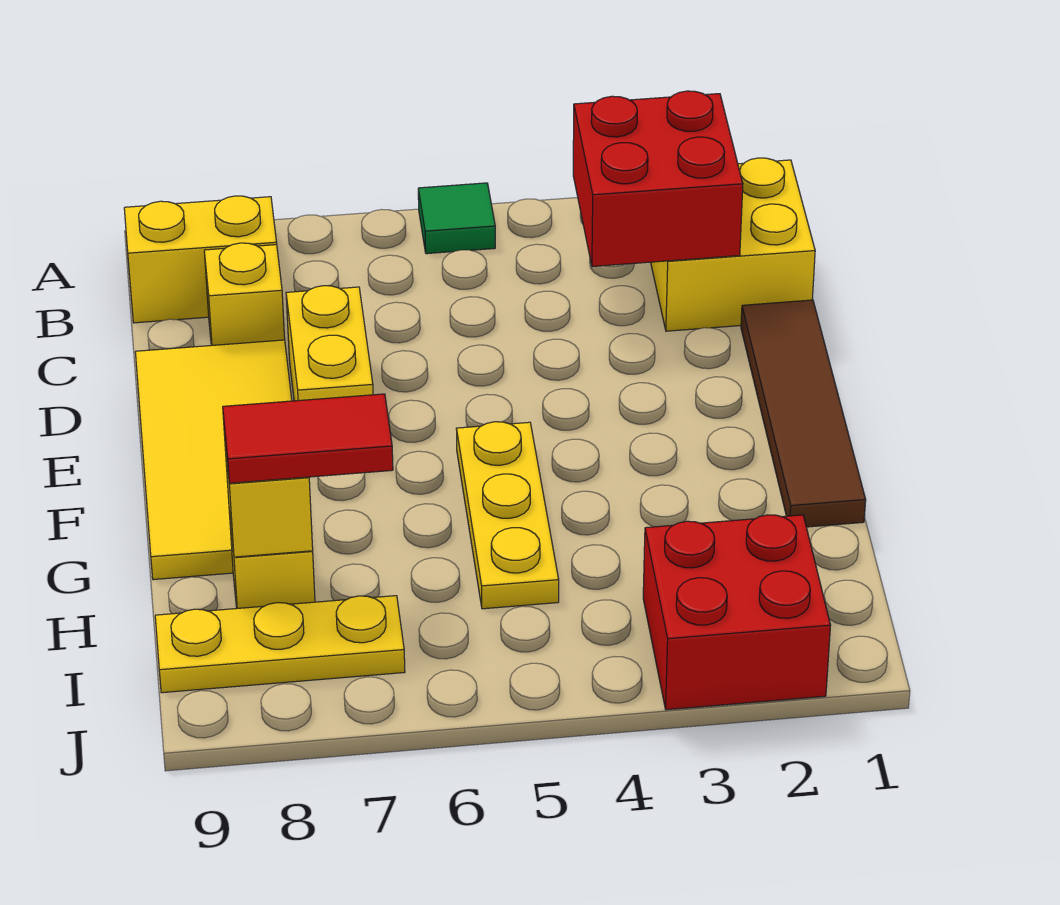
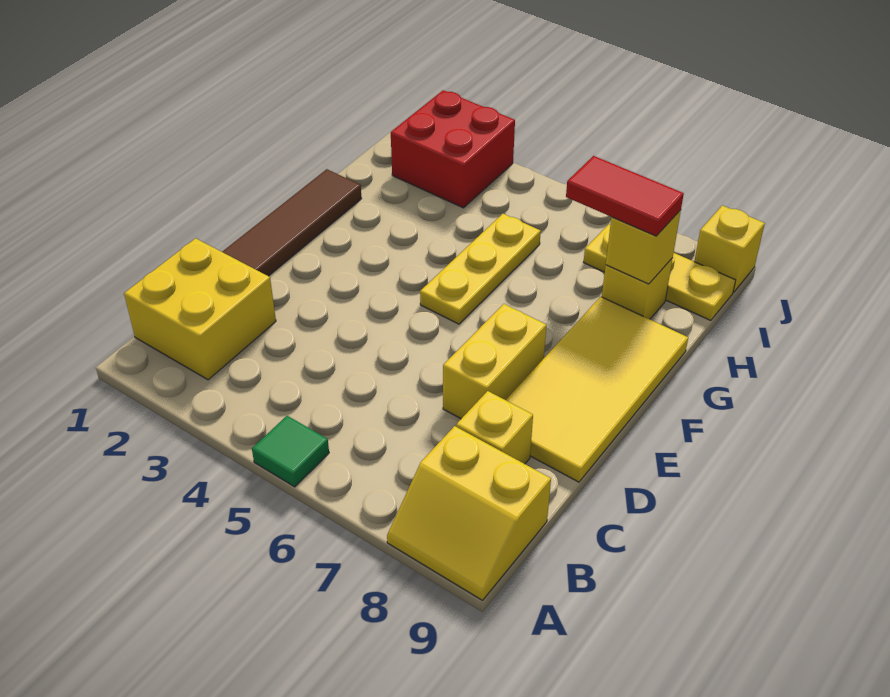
red brick B2:C3 level 2 -> none
none -> yellow brick J9 level 1

